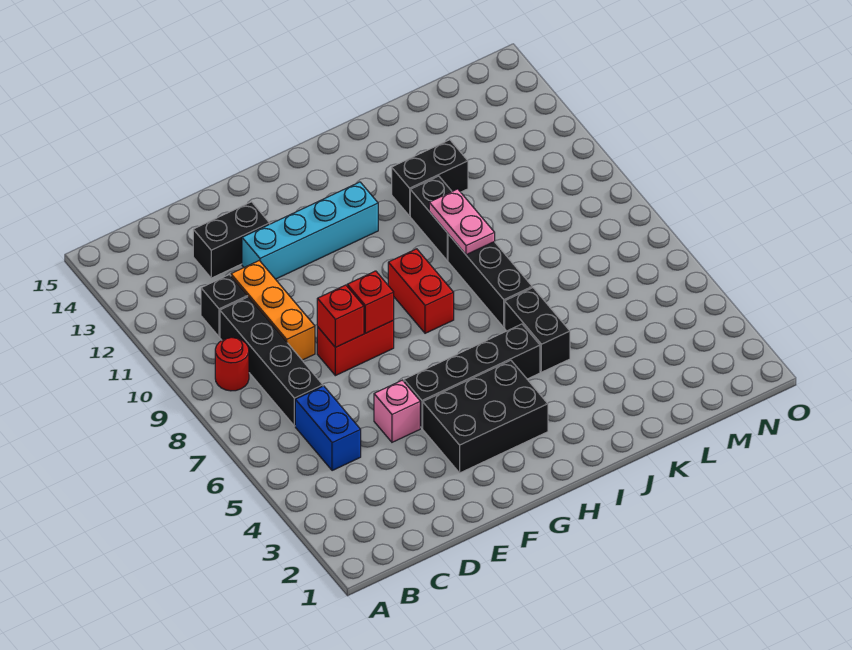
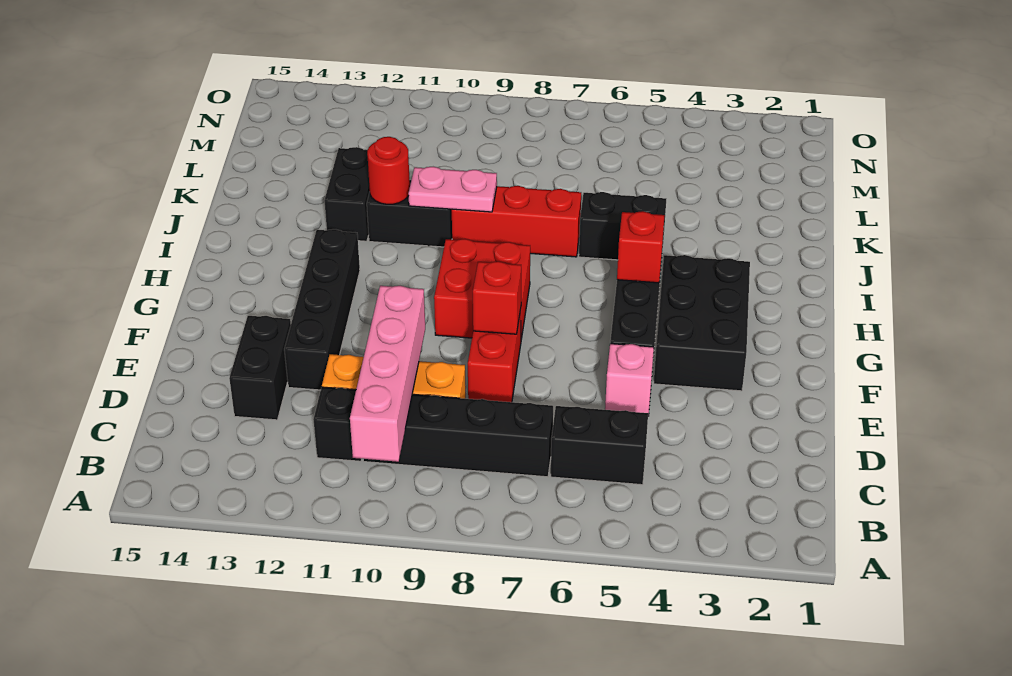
red round brick B9 level 1 -> red round brick J11 level 2
none -> pink brick B10:E10 level 2
blue brick C5:C6 level 1 -> black brick C5:C6 level 1
red brick E8 level 2 -> red brick H5 level 2
cyan brick E12:H12 level 1 -> black brick E12:H12 level 1
red brick H8:H9 level 1 -> red brick G8:H9 level 1
black brick J7:J9 level 1 -> red brick J7:J9 level 1

